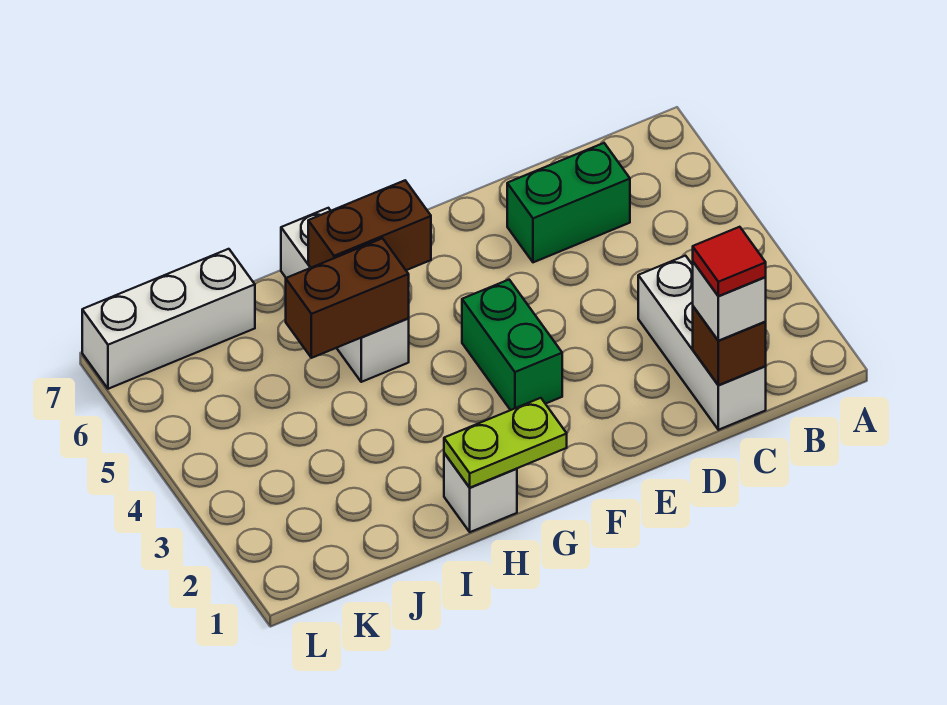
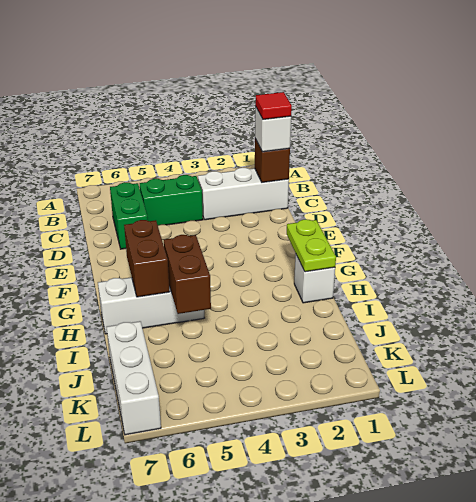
green brick F3:F4 level 1 -> green brick C4:C5 level 1

